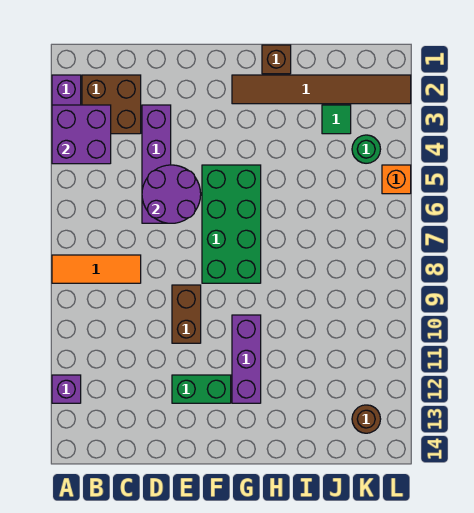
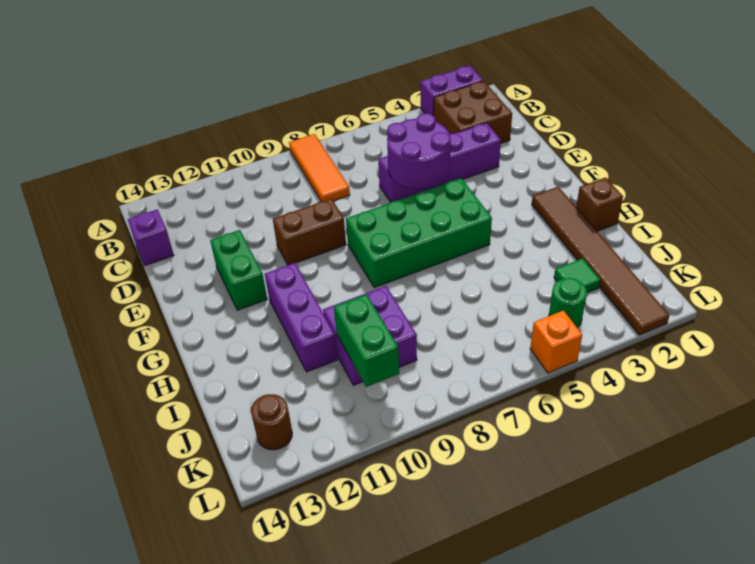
purple brick A3:B4 level 2 -> purple brick I9:J10 level 1
purple brick A12 level 1 -> purple brick C14 level 1
purple brick G10:G12 level 1 -> purple brick G11:I11 level 1
none -> green brick J10:K10 level 2

